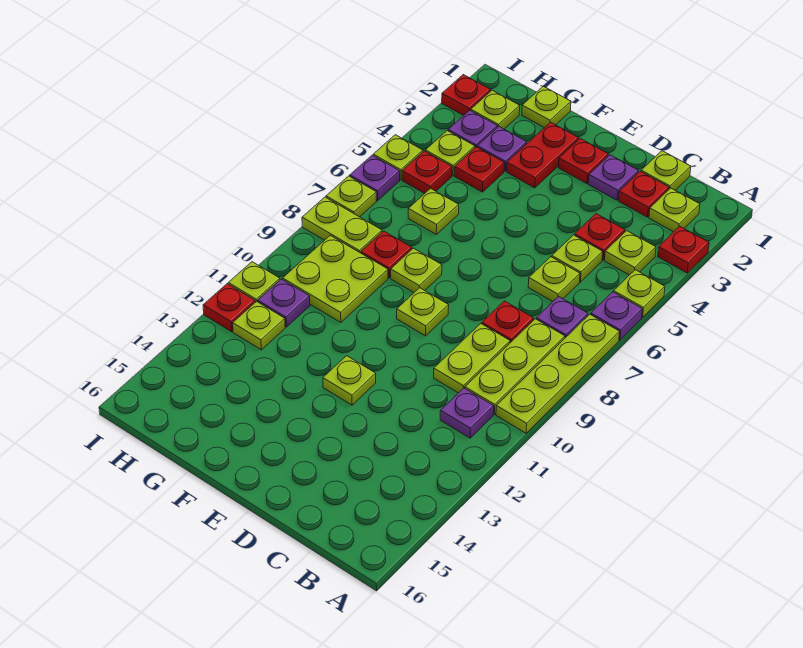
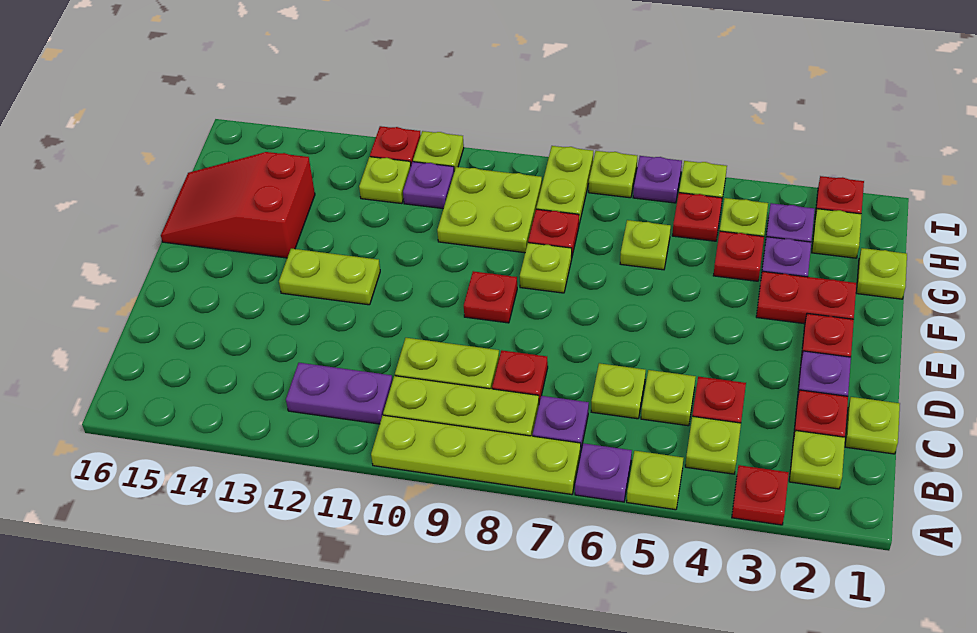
purple plate B11 level 1 -> purple plate B11:B12 level 1
lime plate E9 level 1 -> red plate E9 level 1
lime plate E12 level 1 -> lime plate E12:E13 level 1
none -> red slope F14:G16 level 1 top 14

